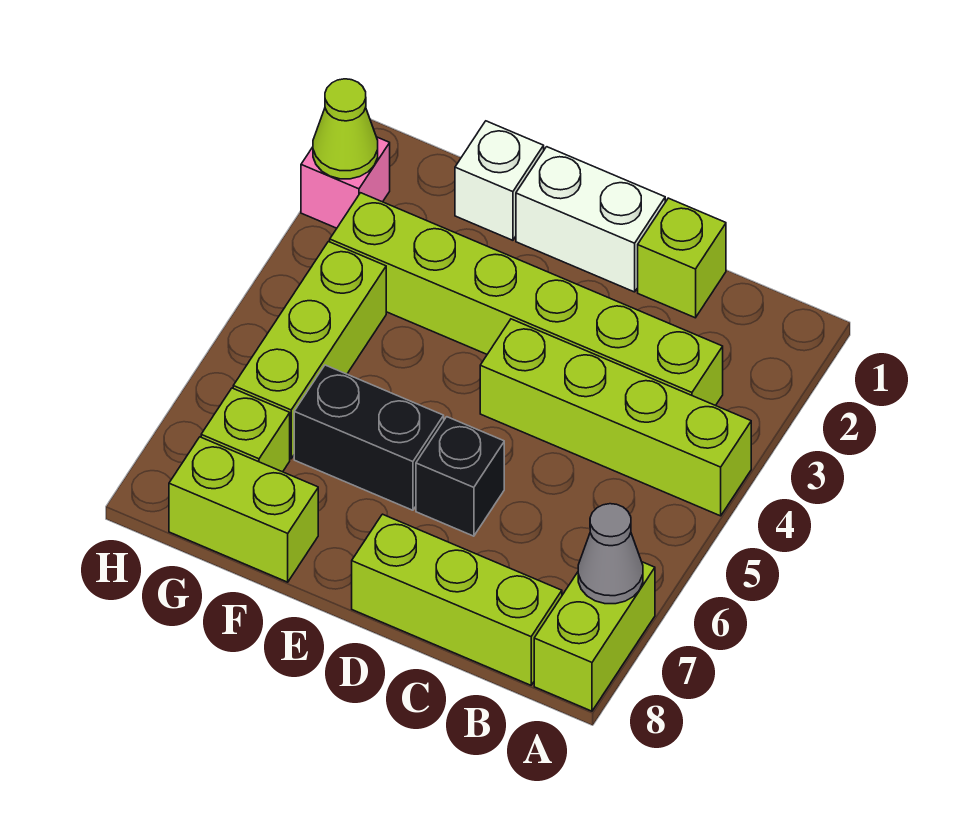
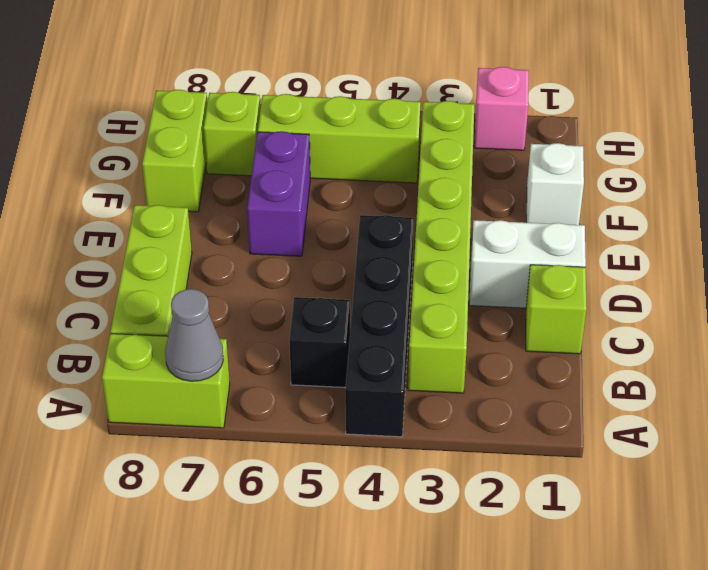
lime brick A4:D4 level 1 -> black brick A4:D4 level 1
white brick D1:E1 level 1 -> white brick D1:D2 level 1
black brick D6 level 1 -> black brick B5 level 1
black brick E6:F6 level 1 -> purple brick E6:F6 level 1
lime cone H2 level 2 -> none

